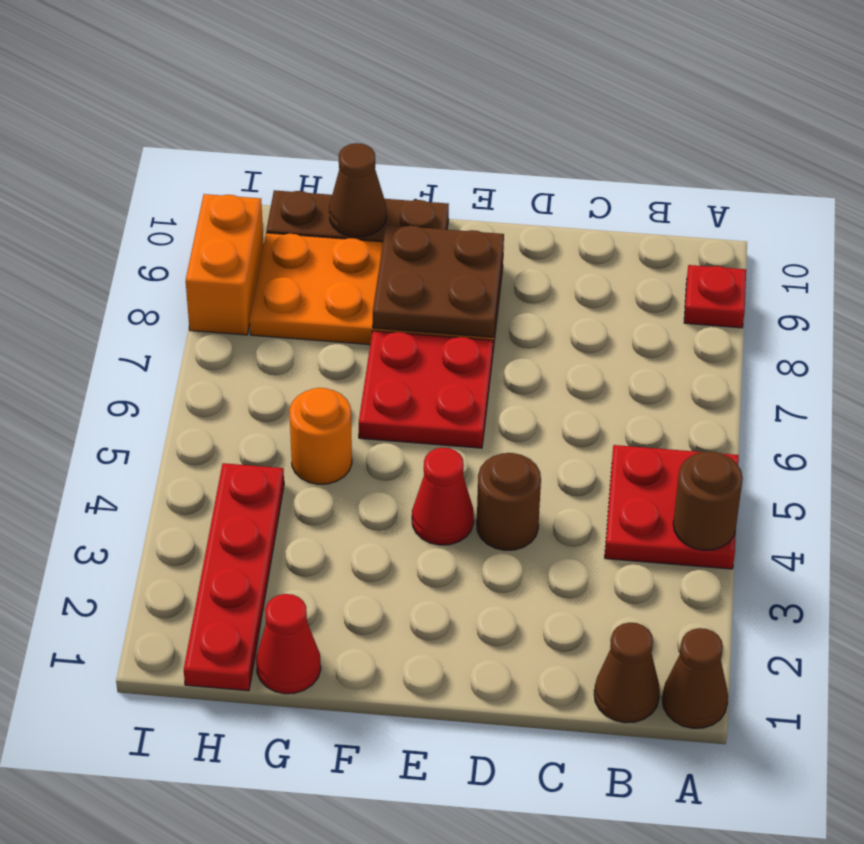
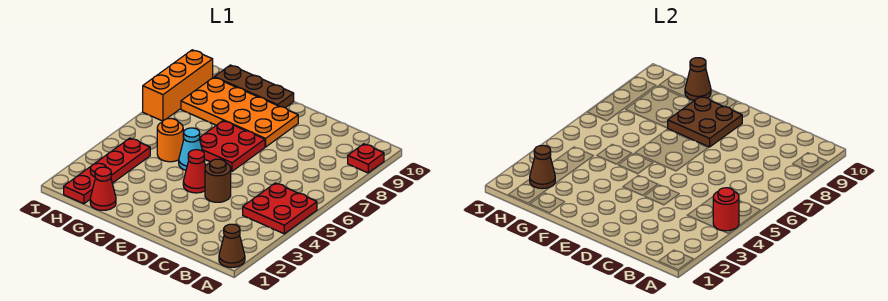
brown round brick A4 level 2 -> red round brick A4 level 2
brown cone B1 level 1 -> brown cone H2 level 2
none -> cyan cone F5 level 1
orange brick I8:I9 level 1 -> orange brick I7:I9 level 1

